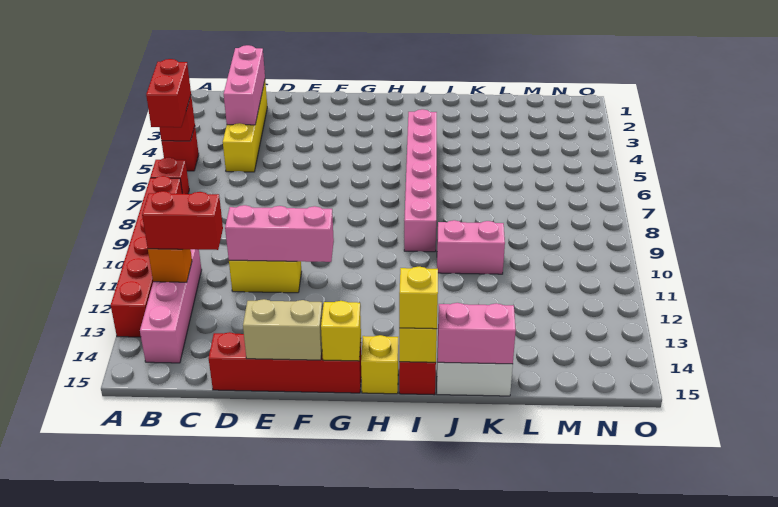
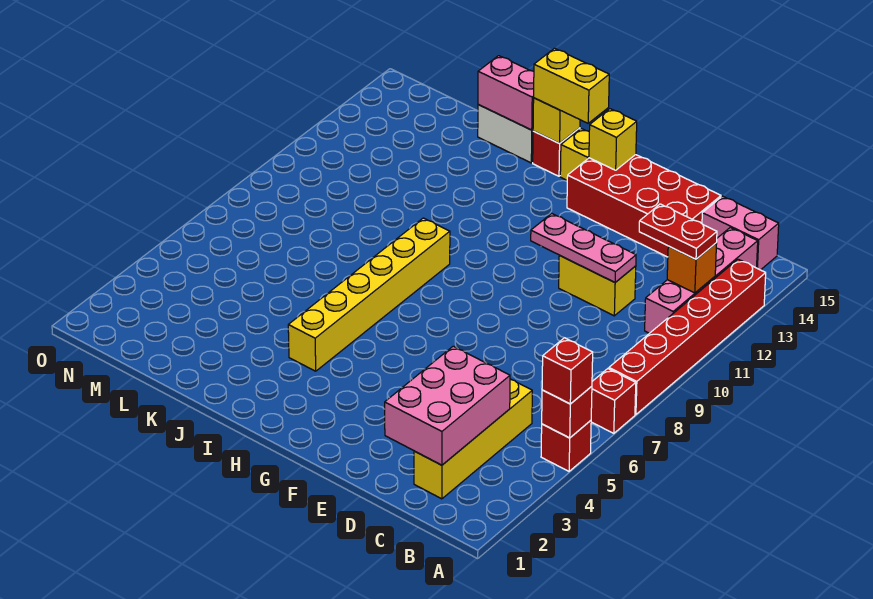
red brick A5:A6 level 3 -> red brick A5 level 3
red brick B12:C12 level 3 -> red plate B12:C12 level 3
pink brick C2:C4 level 2 -> pink brick C2:D4 level 2
pink brick D11:F11 level 2 -> pink plate D11:F11 level 2
red brick D15:G15 level 1 -> red brick D14:G15 level 1
tan brick E15:F15 level 2 -> none
pink brick I4:I9 level 1 -> yellow brick I4:I9 level 1
yellow brick I15 level 3 -> yellow brick H15:I15 level 3
pink brick J10:K10 level 1 -> pink brick B15:C15 level 1

